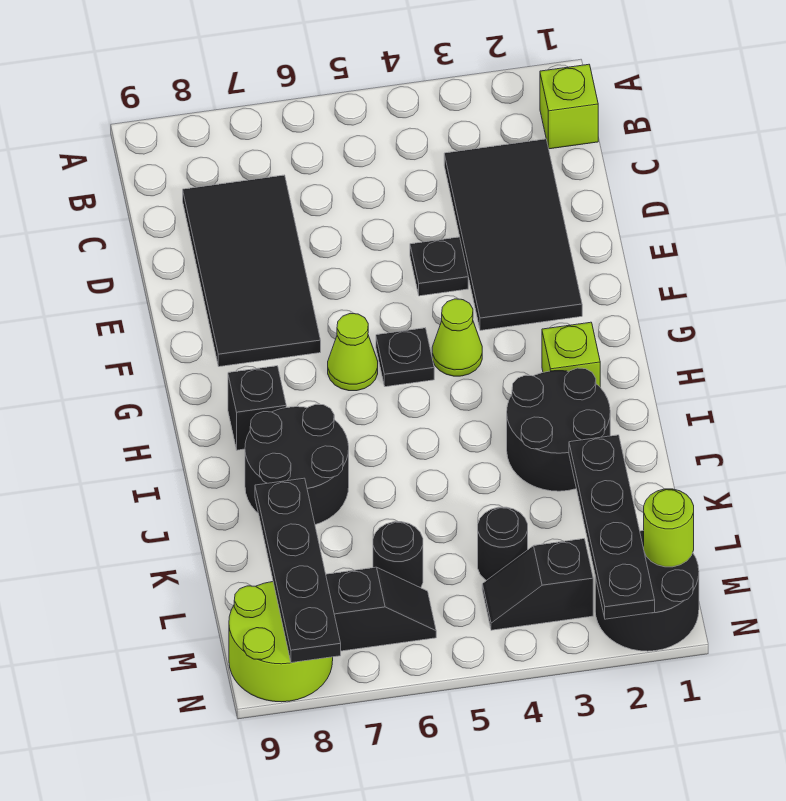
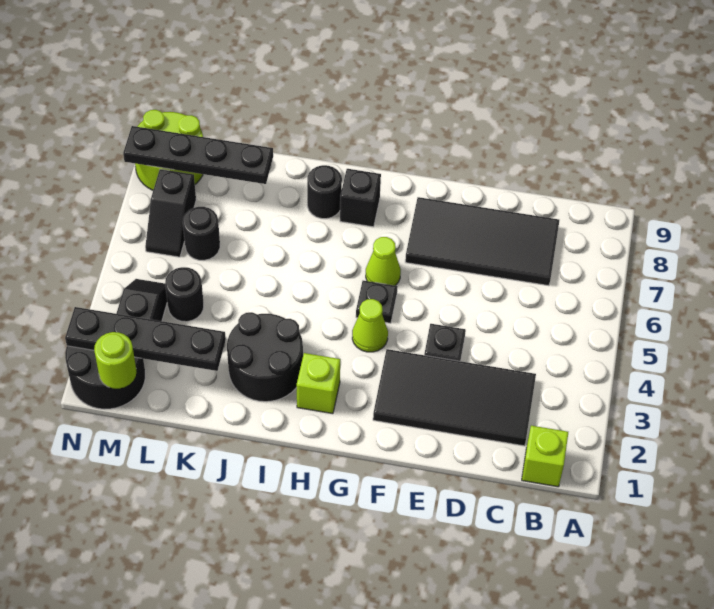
black round brick I7:J8 level 1 -> black round brick I8 level 1

